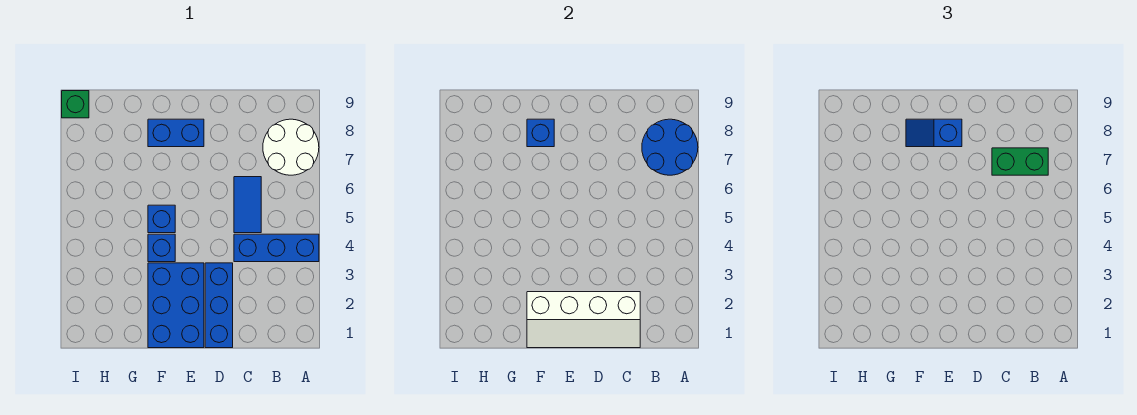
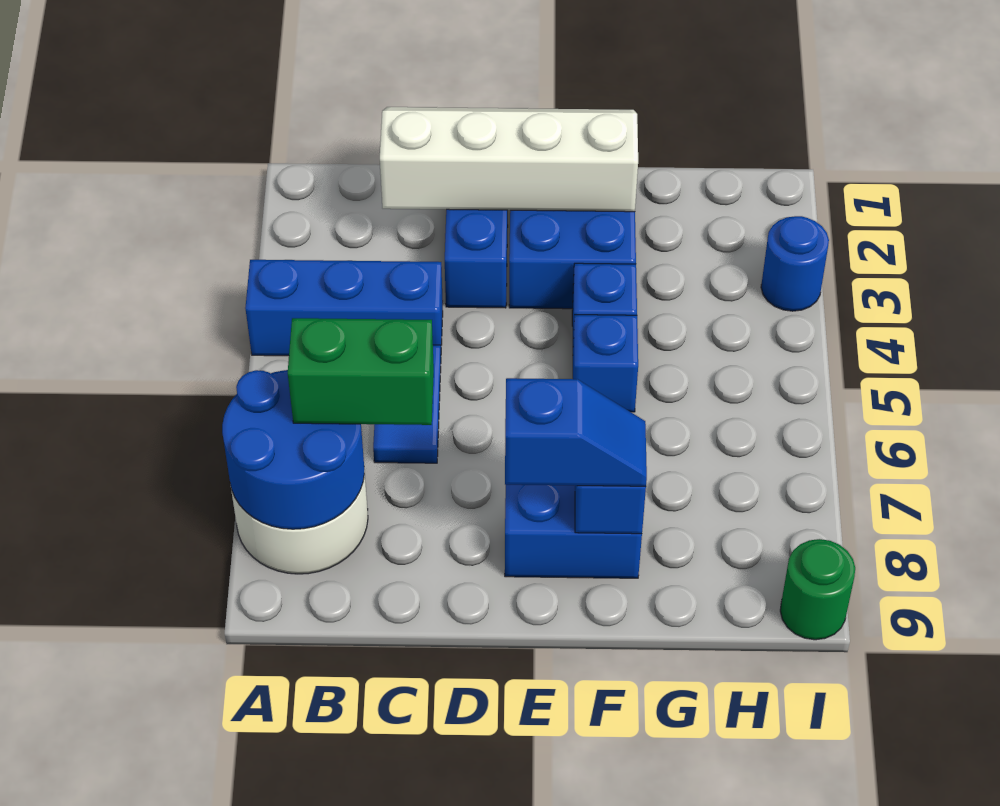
none -> blue round brick I3 level 1
green brick I9 level 1 -> green round brick I9 level 1

